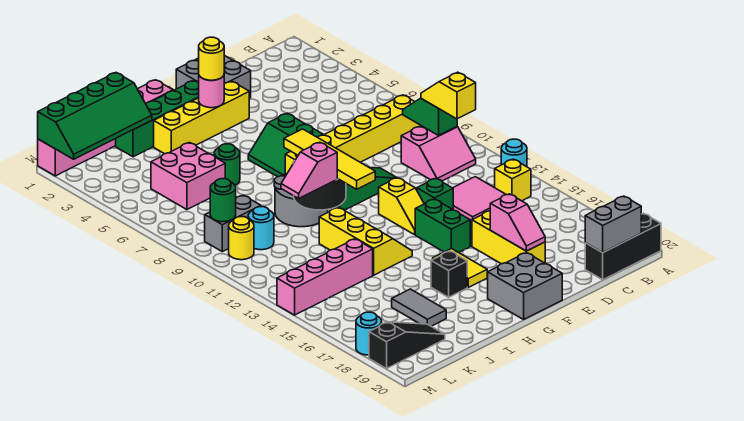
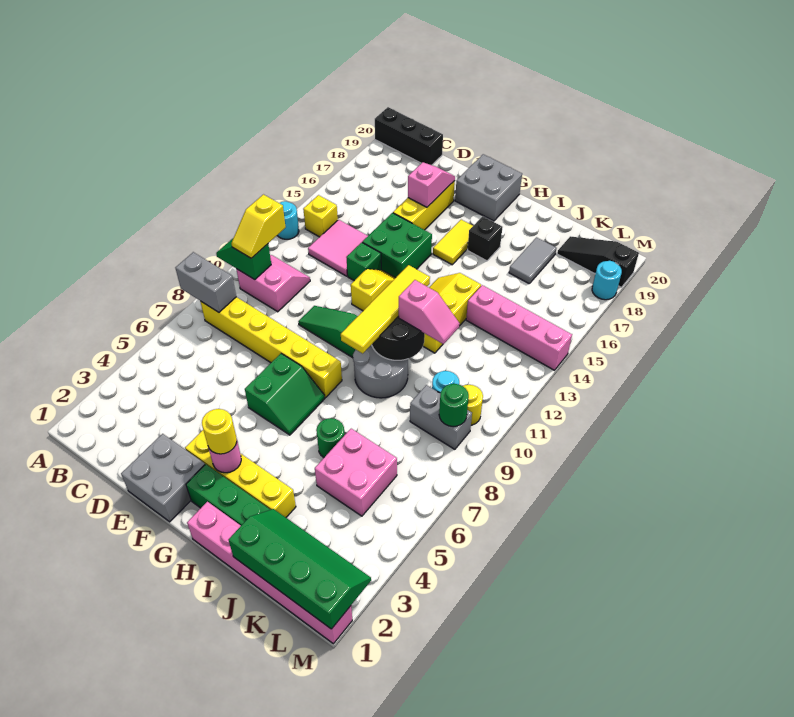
green slope B9:B10 level 2 top 10 -> green slope A10:B10 level 2 top B
grey brick B20:C20 level 2 -> grey brick A8:B8 level 2
green brick F14:F15 level 1 -> green brick E14:F15 level 1

